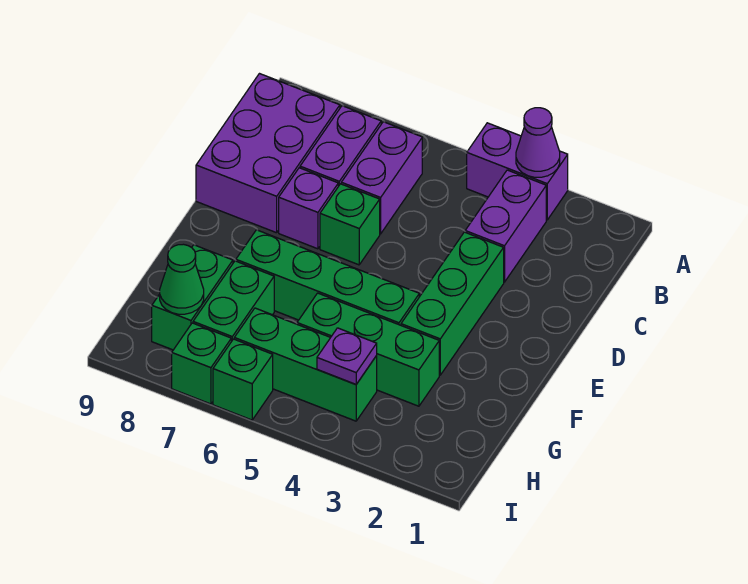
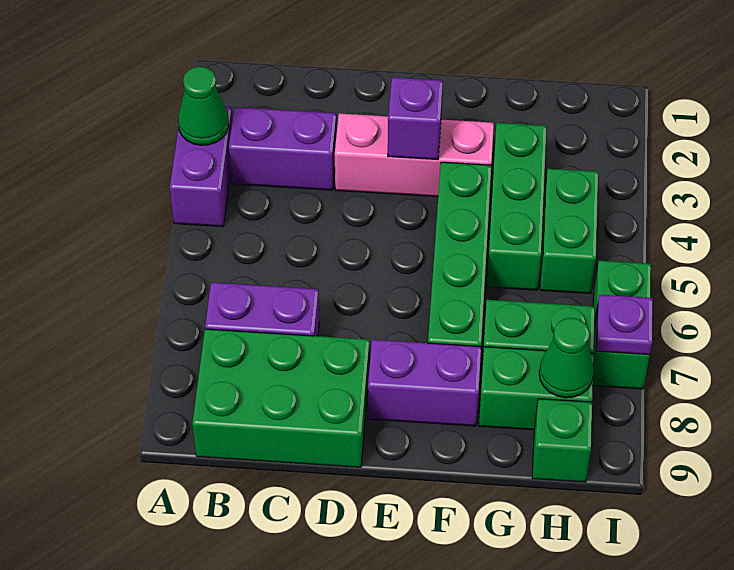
purple cone A3 level 2 -> green cone A3 level 2
purple brick B6:C6 level 1 -> purple brick E8:F8 level 1
purple brick B8:D9 level 1 -> green brick B8:D9 level 1
green brick D3:F3 level 1 -> pink brick D3:F3 level 1
green brick D6 level 1 -> green brick H9 level 1
purple brick D7 level 1 -> purple brick E3 level 2
green brick H4:H6 level 1 -> green brick H4:H5 level 1
purple plate H4 level 2 -> purple plate I7 level 2

